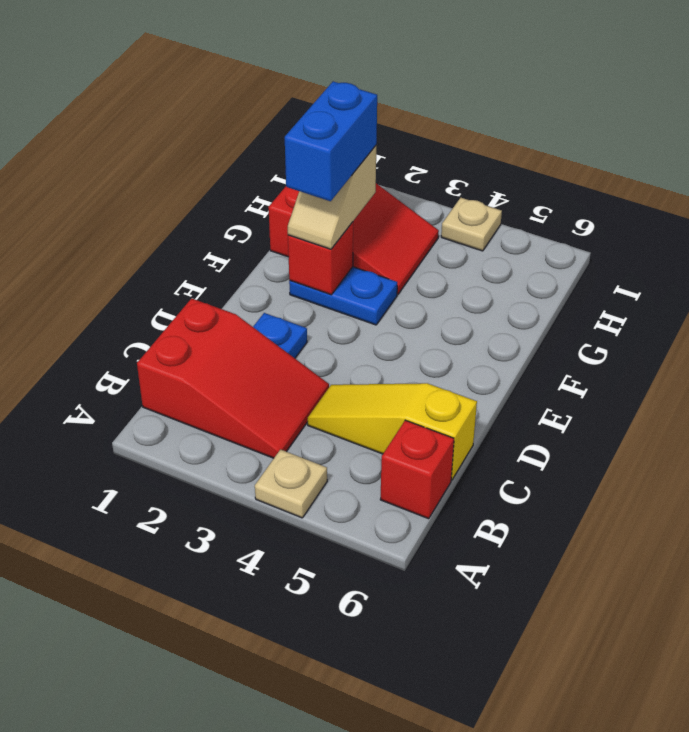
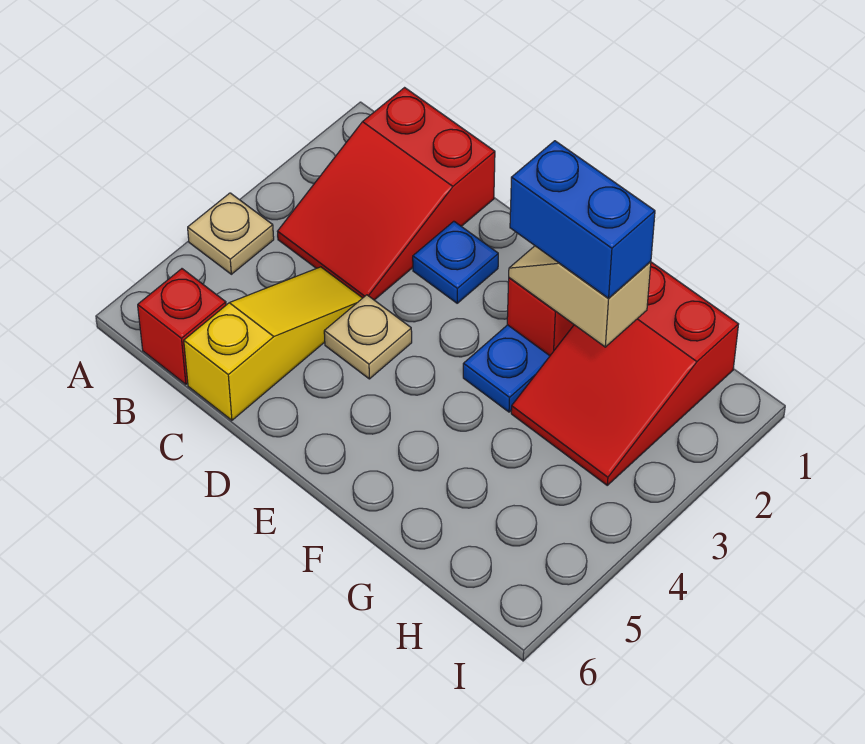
tan plate I4 level 1 -> tan plate D4 level 1

